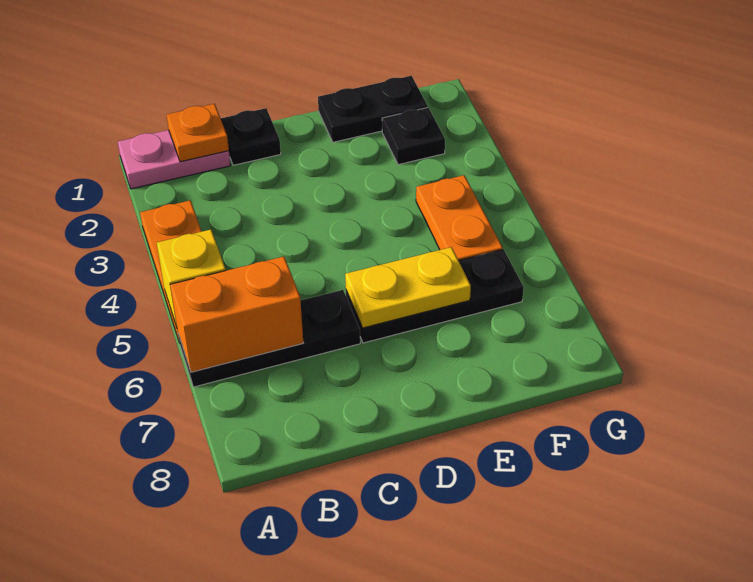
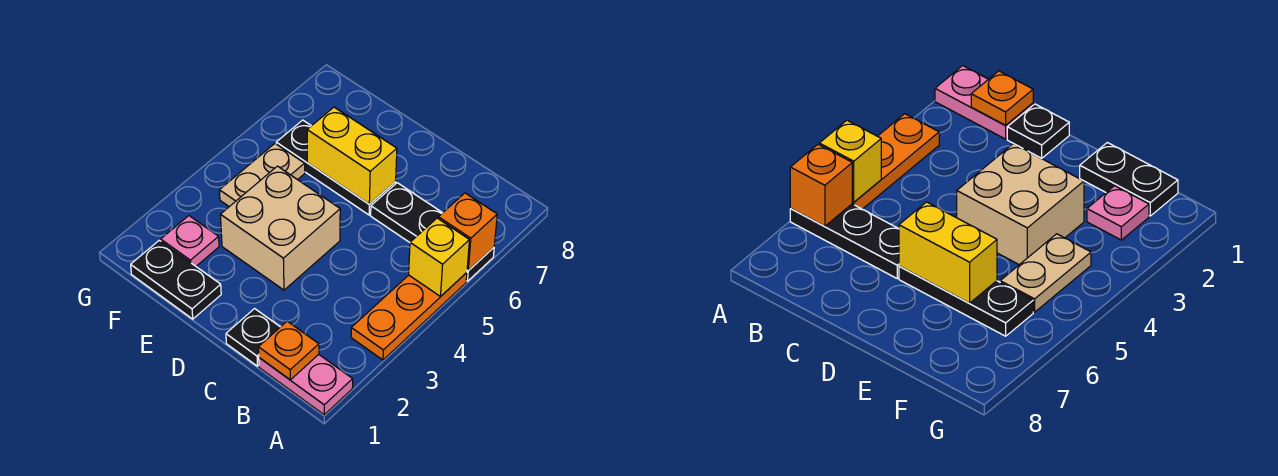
orange brick A6:B6 level 2 -> orange brick A6 level 2
none -> tan brick D3:E4 level 1
yellow plate D6:E6 level 2 -> yellow brick D6:E6 level 2
black plate F2 level 1 -> pink plate F2 level 1
orange plate F4:F5 level 1 -> tan plate F4:F5 level 1

